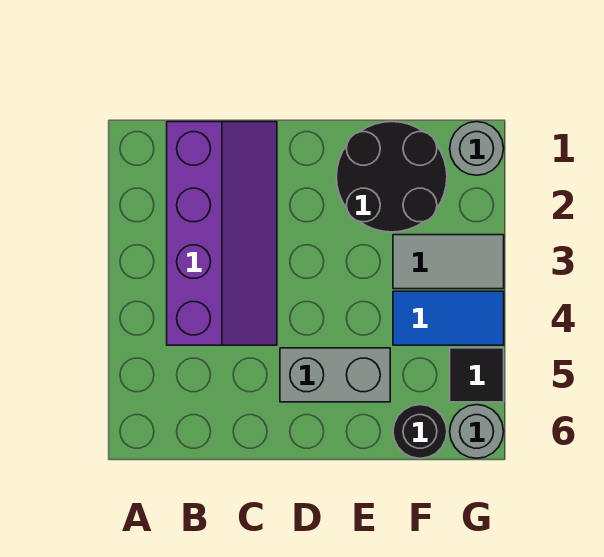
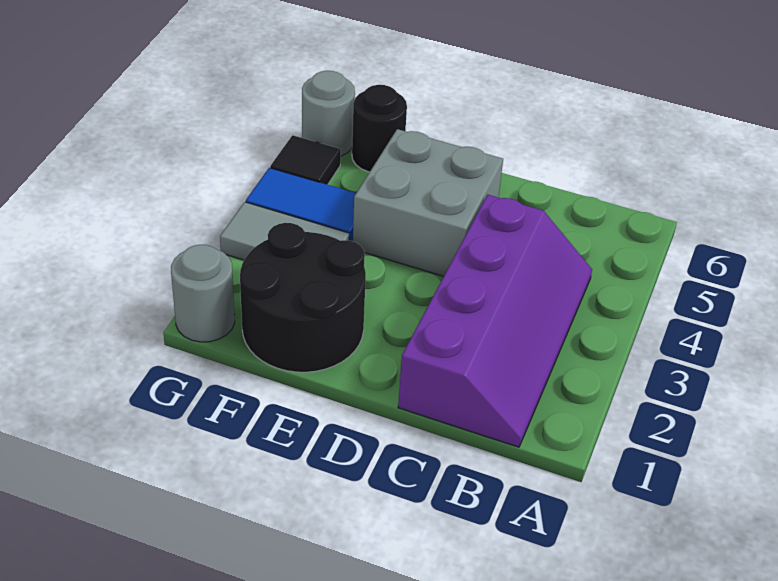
purple slope B1:C4 level 1 top B -> purple slope B1:C4 level 1 top C
grey brick D5:E5 level 1 -> grey brick D4:E5 level 1

